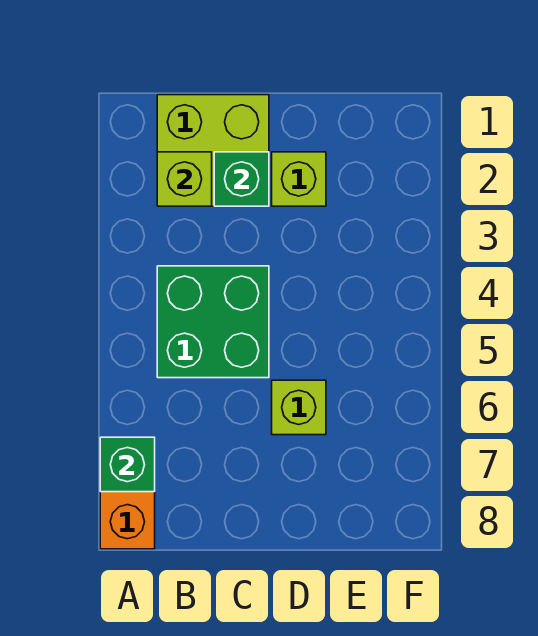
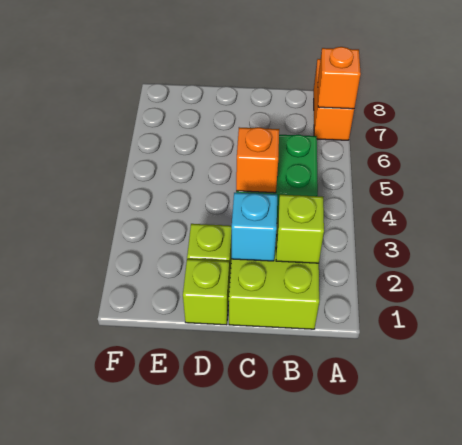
green brick A7 level 2 -> orange brick A7 level 2
green brick C2 level 2 -> cyan brick C2 level 2
none -> orange brick C4 level 2
lime brick D6 level 1 -> lime brick D1 level 1

